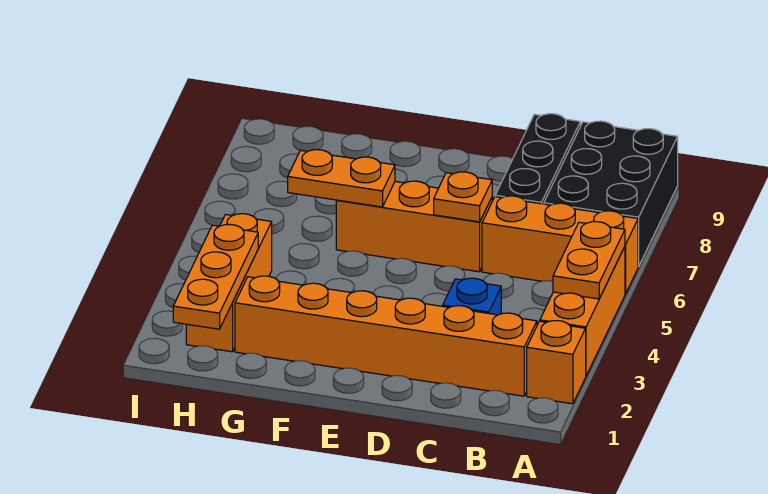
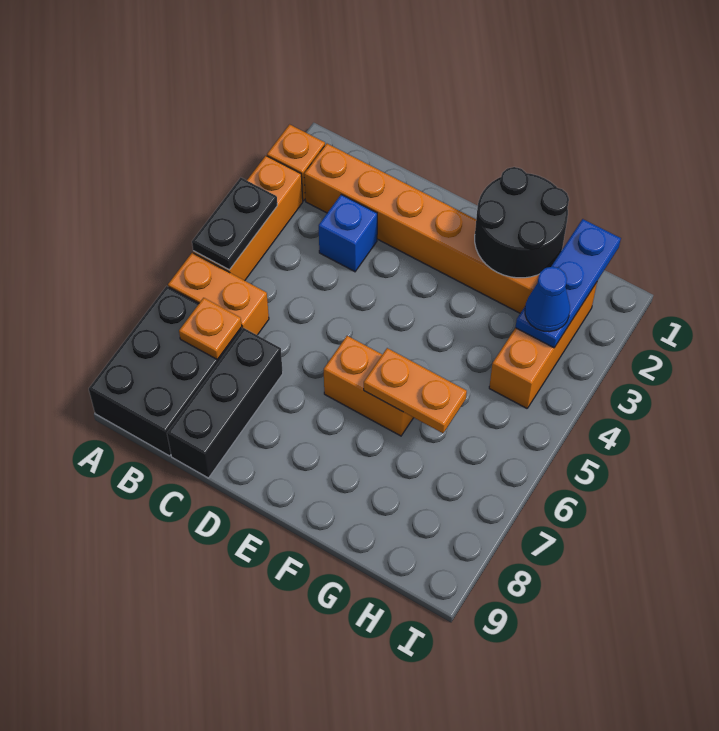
orange plate A4:A5 level 2 -> black plate A4:A5 level 2
orange brick A6:C6 level 1 -> orange brick A6:B6 level 1
orange brick D6:F6 level 1 -> orange brick E6:F6 level 1
orange plate D6 level 2 -> orange plate B7 level 2
none -> black round brick F1:G2 level 2
orange plate H1:H3 level 2 -> blue plate H1:H3 level 2
none -> blue cone H3 level 3

